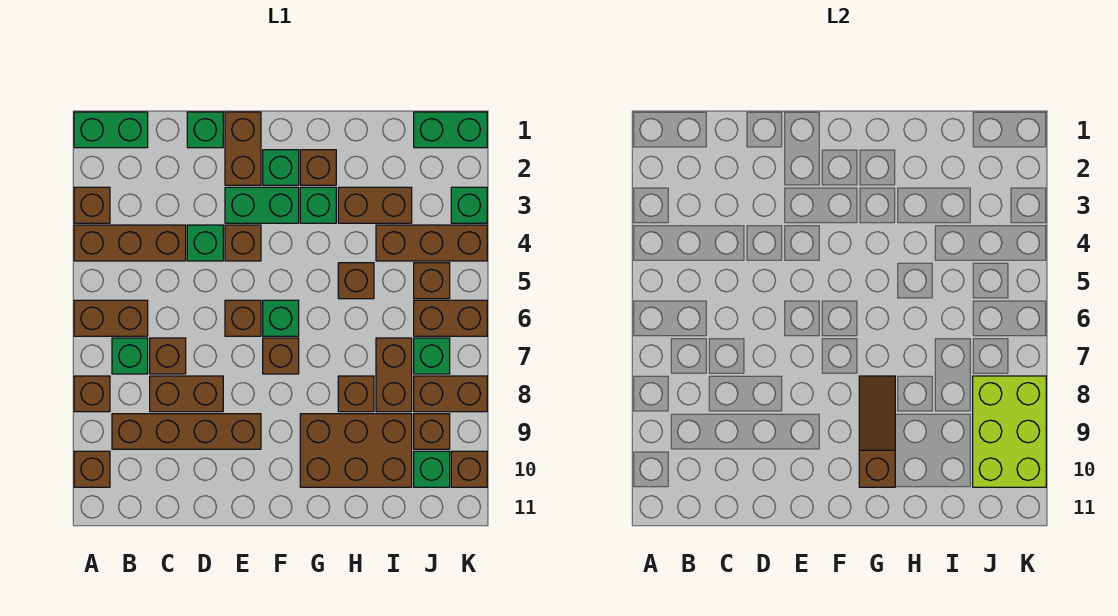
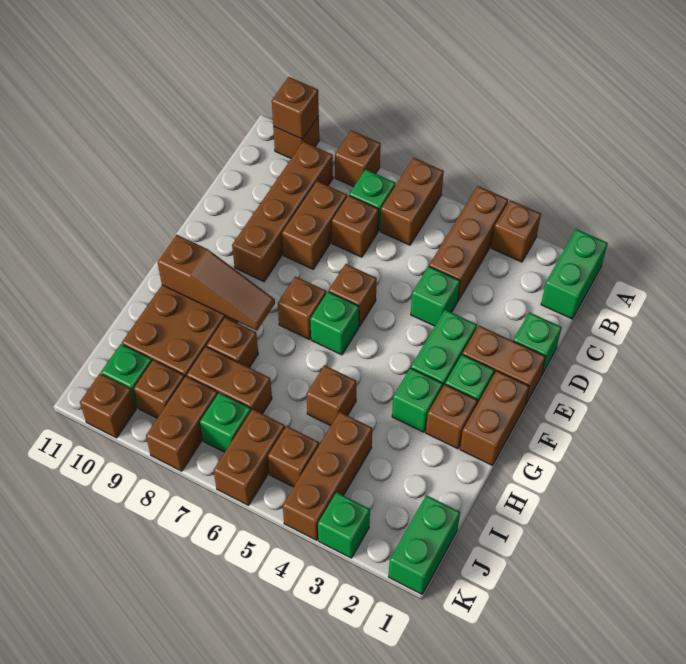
brown brick E4 level 1 -> brown brick A10 level 2
brown brick H3:I3 level 1 -> brown brick F1:G1 level 1
lime brick J8:K10 level 2 -> none

